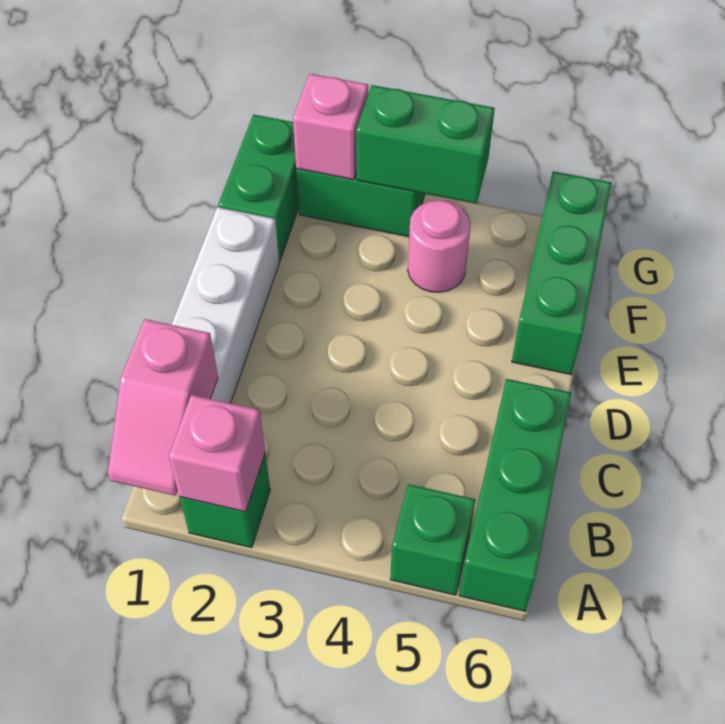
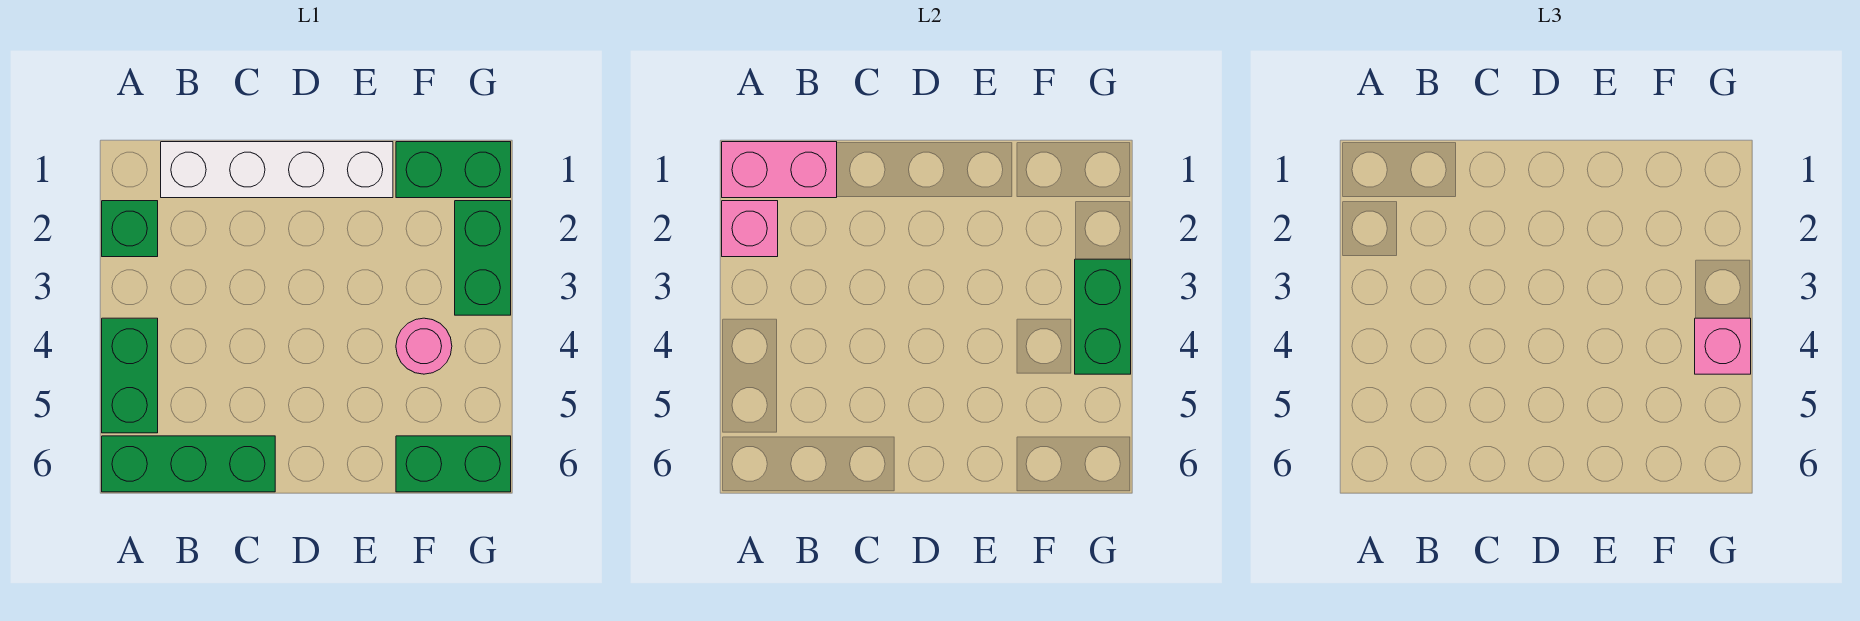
pink slope A1:B1 level 2 top B -> pink brick A1:B1 level 2
green brick A5 level 1 -> green brick A4:A5 level 1
green brick E6:G6 level 1 -> green brick F6:G6 level 1
pink brick G2 level 2 -> pink brick G4 level 3

